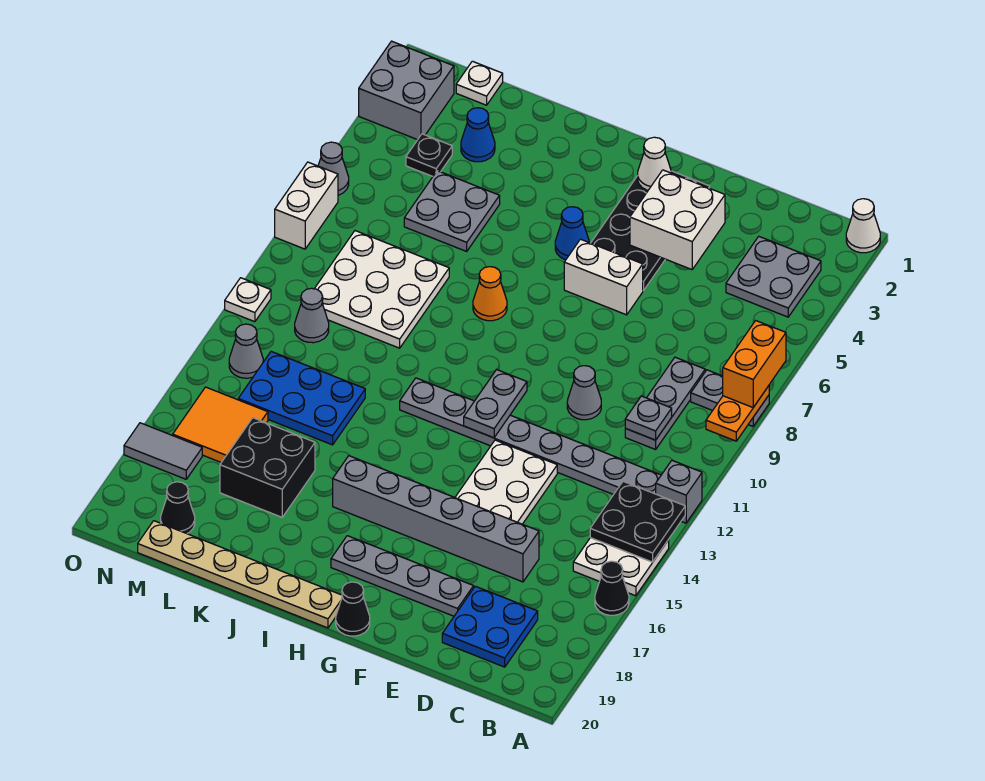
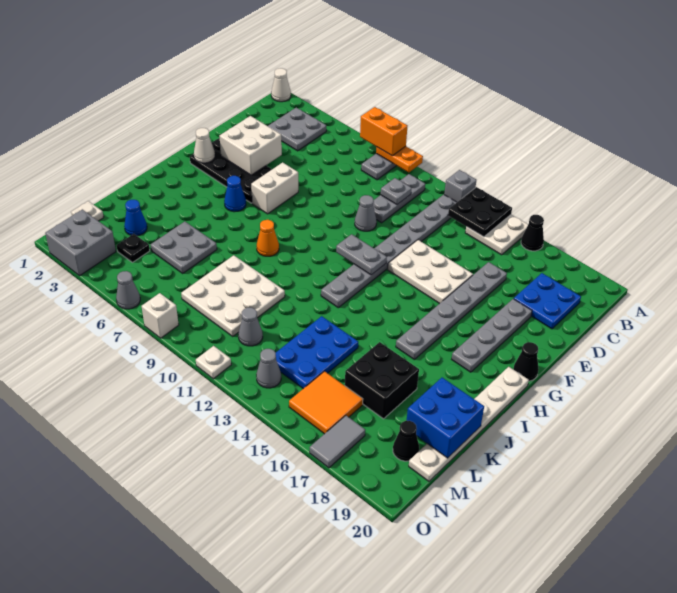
grey plate C8:C10 level 1 -> grey plate B10:D10 level 1
grey brick D16:I16 level 1 -> grey plate D16:I16 level 1
tan plate H20:M20 level 1 -> white plate H20:M20 level 1
none -> blue brick K19:L20 level 2
white brick O7:O8 level 1 -> white brick O8 level 1

